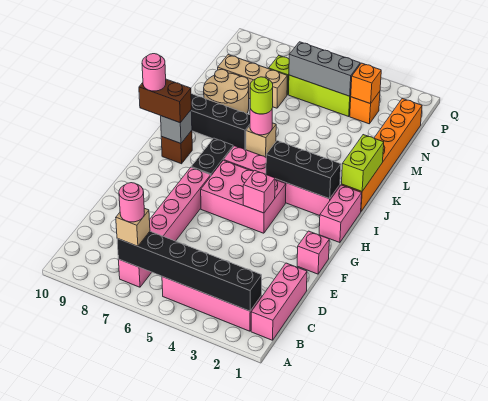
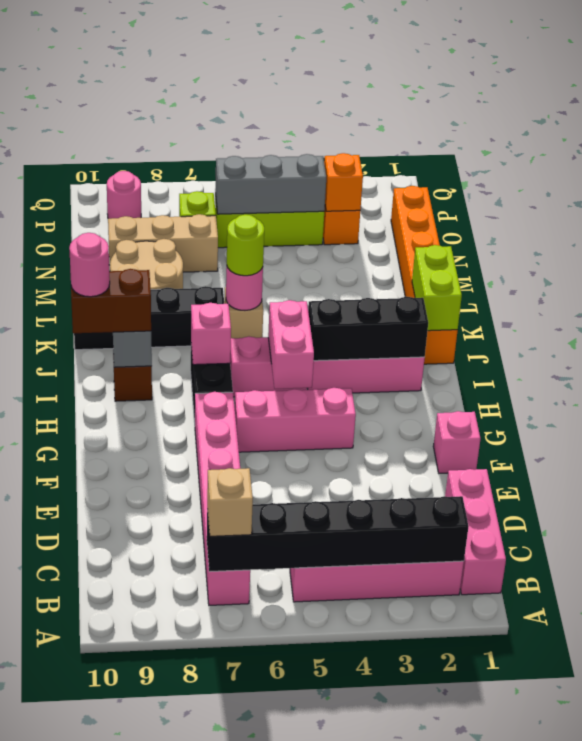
pink round brick B7 level 4 -> pink round brick P9 level 1
pink brick G4:H6 level 1 -> pink brick G4:G6 level 1
pink brick G4 level 2 -> pink brick I7 level 2
pink brick H1:I1 level 1 -> pink brick H5:I5 level 2

